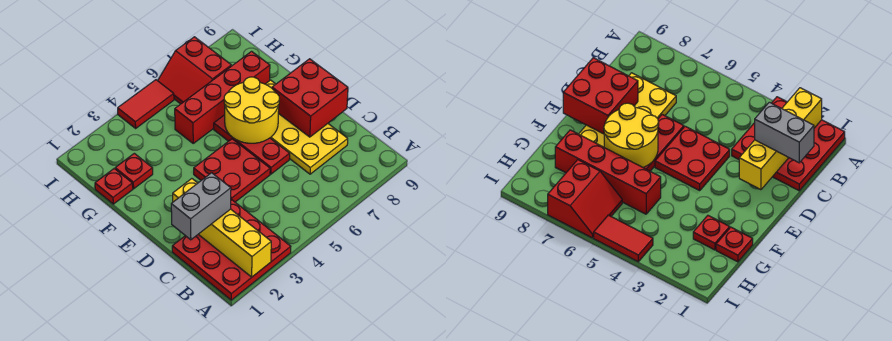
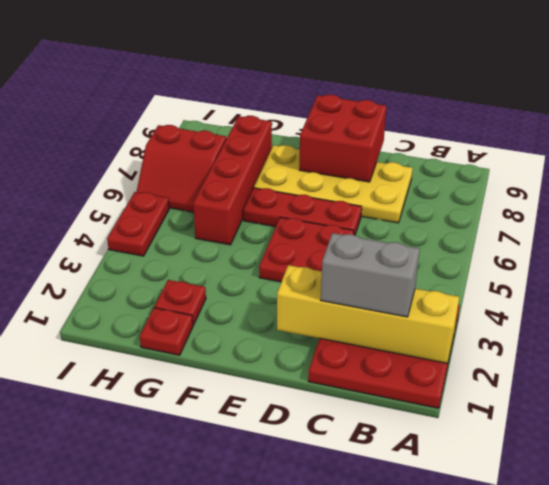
grey brick C1:C2 level 3 -> grey brick B2:C2 level 3
yellow round brick E6:F7 level 2 -> none
red tile I4:I5 level 1 -> red plate I4:I5 level 1

